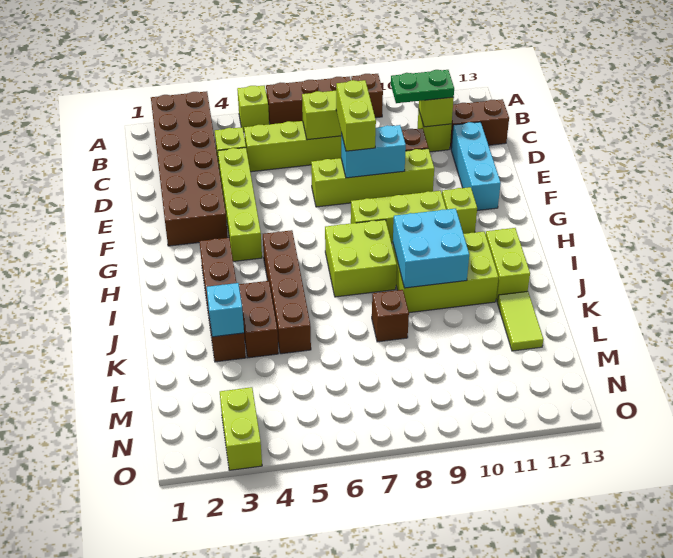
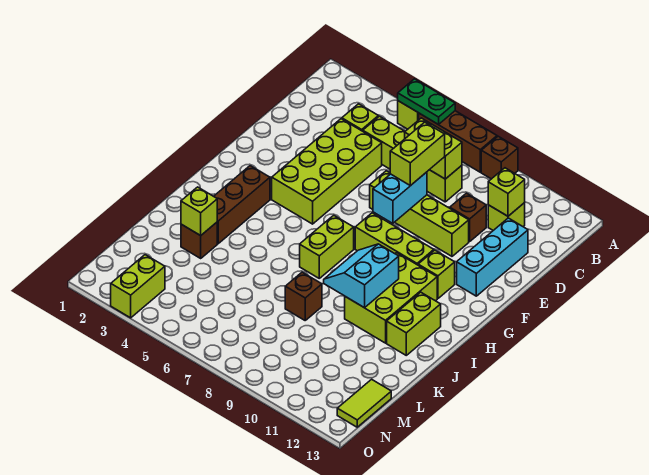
brown brick A2:F3 level 1 -> none
green plate C10:C11 level 3 -> green plate A5:A6 level 2
brown brick C12:C13 level 1 -> none
lime brick D4:G4 level 1 -> lime brick D4:G5 level 1
cyan brick E8:E9 level 2 -> cyan brick E8:F8 level 2
brown brick H5:K5 level 1 -> none
lime brick H7:I8 level 1 -> lime brick H7:I7 level 1
lime brick I9:J11 level 1 -> lime brick H10:J11 level 1
cyan brick I9:J10 level 2 -> cyan slope I9:J10 level 2 top 10
brown brick J4:K4 level 1 -> none
cyan brick K3 level 2 -> lime brick K3 level 2
lime tile K12:L12 level 1 -> lime tile M13:N13 level 1

